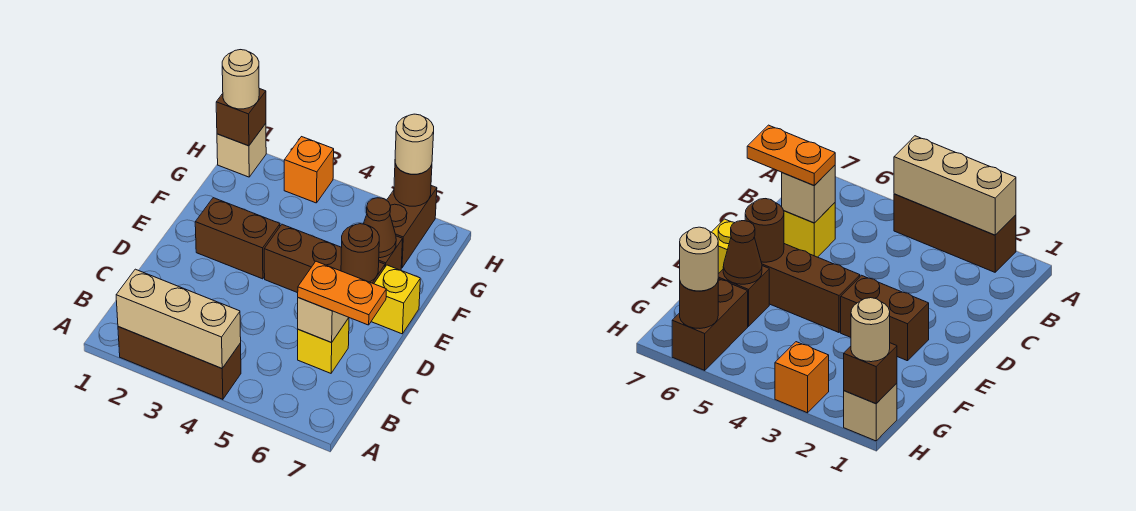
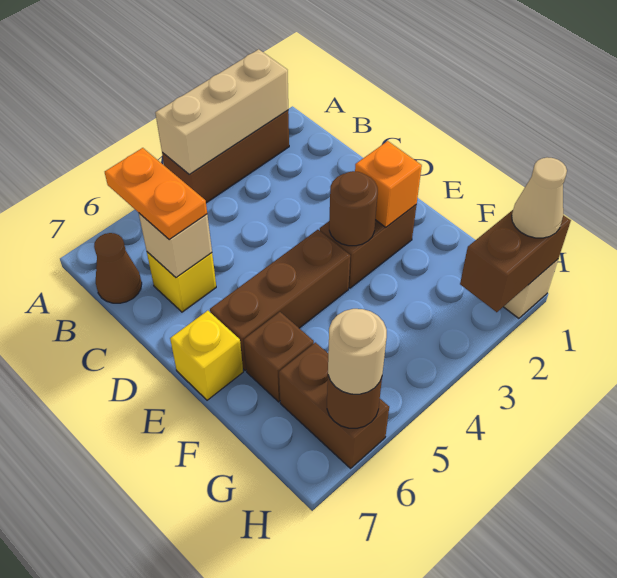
orange plate C6:C7 level 3 -> orange plate B6:C6 level 3
brown round brick E6 level 2 -> brown round brick E3 level 2
brown cone F6 level 2 -> brown cone B7 level 1
brown brick H1 level 2 -> brown brick H1:H2 level 2
tan round brick H1 level 3 -> tan cone H1 level 3
orange brick H3 level 1 -> orange brick E2 level 2

